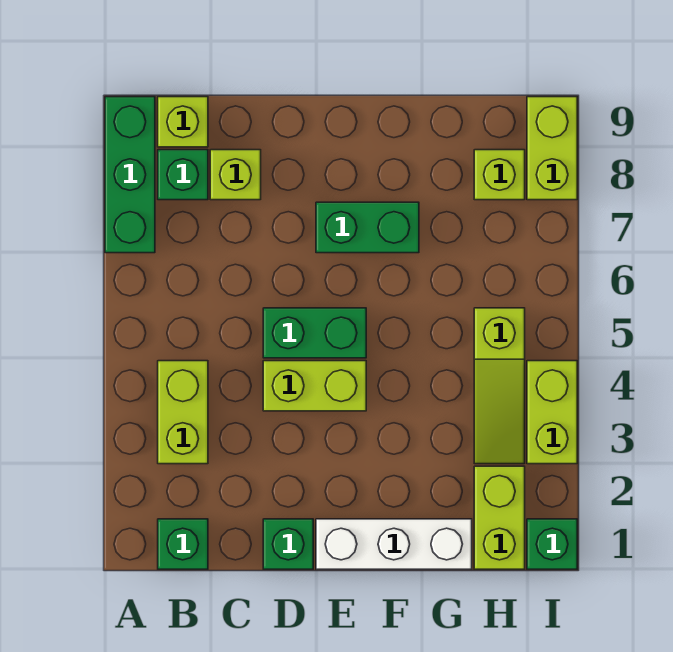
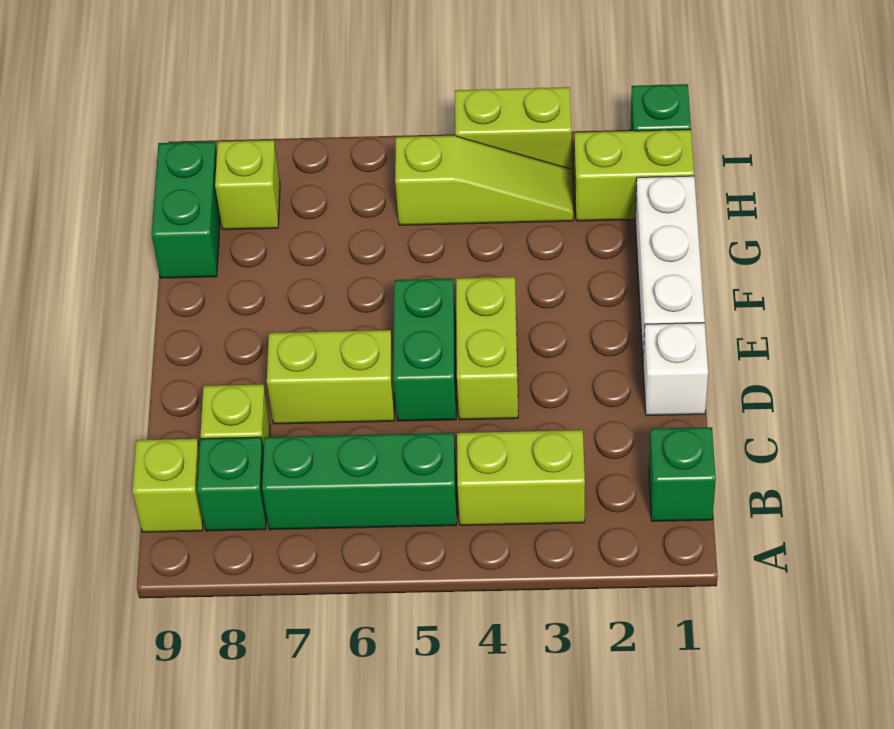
green brick A7:A9 level 1 -> green brick B5:B7 level 1
green brick D1 level 1 -> white brick D1 level 1
green brick E7:F7 level 1 -> green brick G9:H9 level 1
lime brick I8:I9 level 1 -> lime brick D6:D7 level 1

